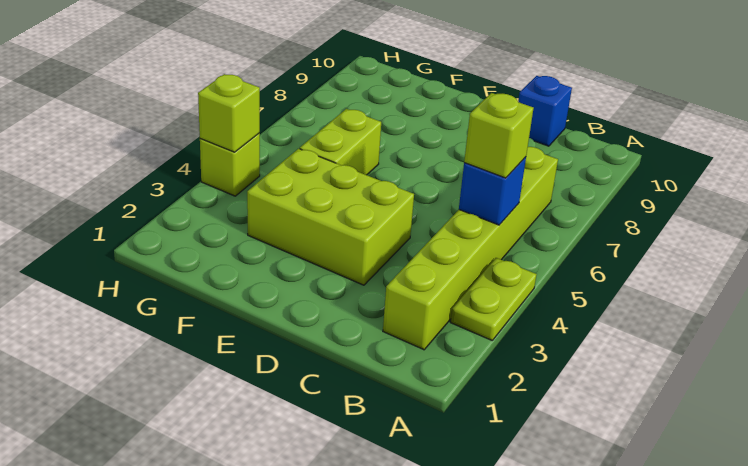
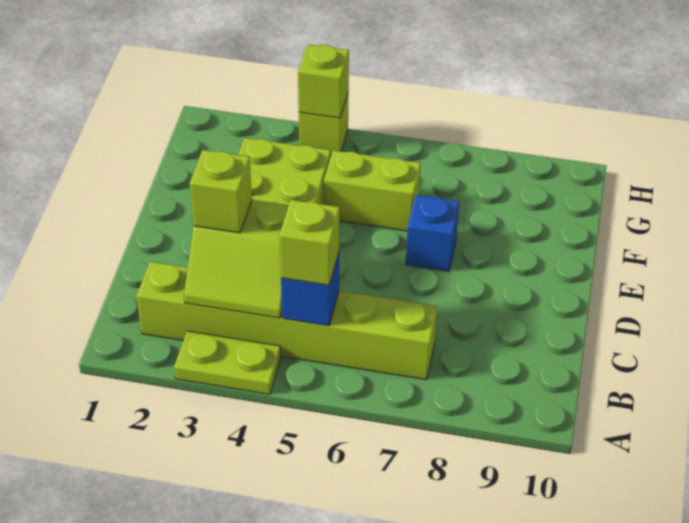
none -> lime slope B3:C4 level 2 top C
none -> lime brick C3 level 3
blue brick C10 level 1 -> blue brick E7 level 1

